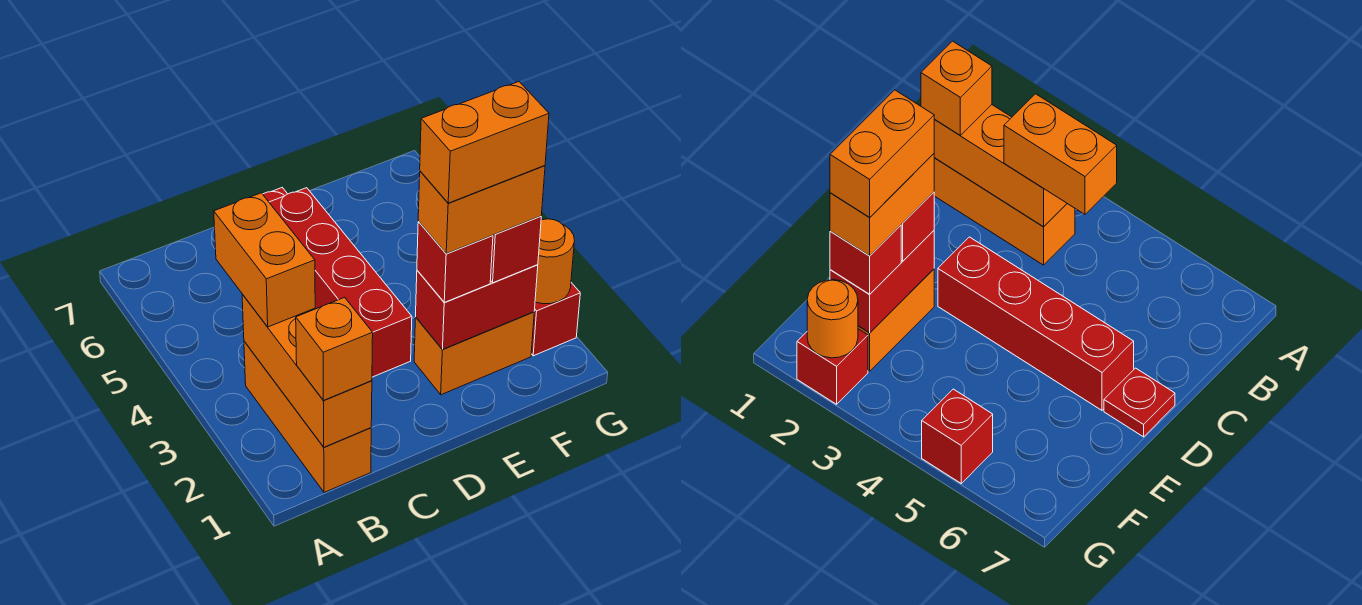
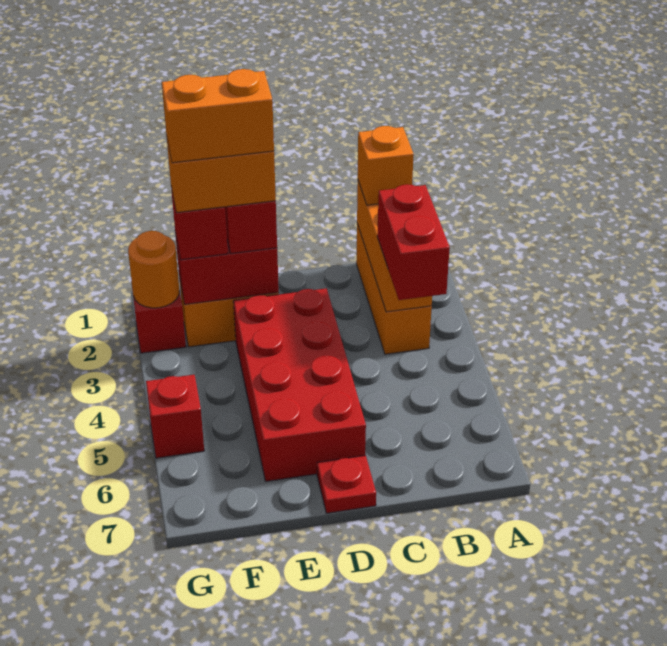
orange brick B3:B4 level 3 -> red brick B3:B4 level 3
red brick D3:D6 level 1 -> red brick D3:E6 level 1

